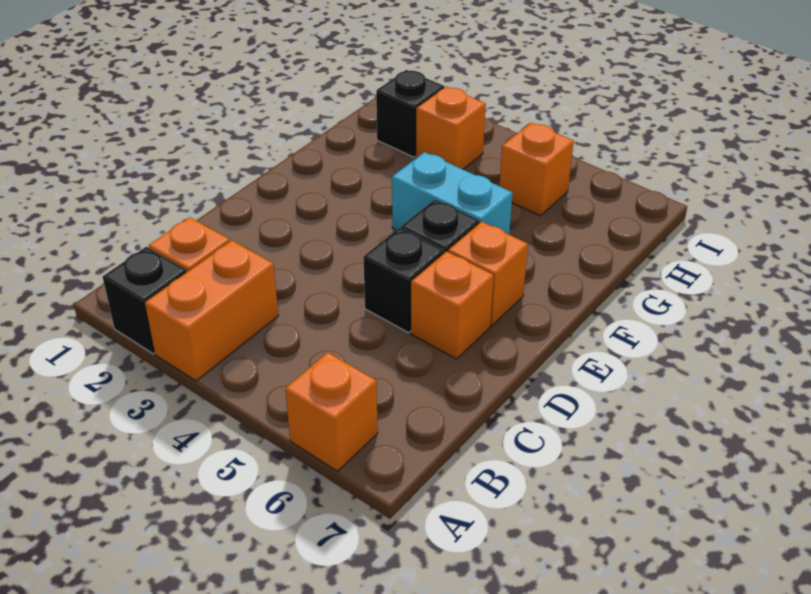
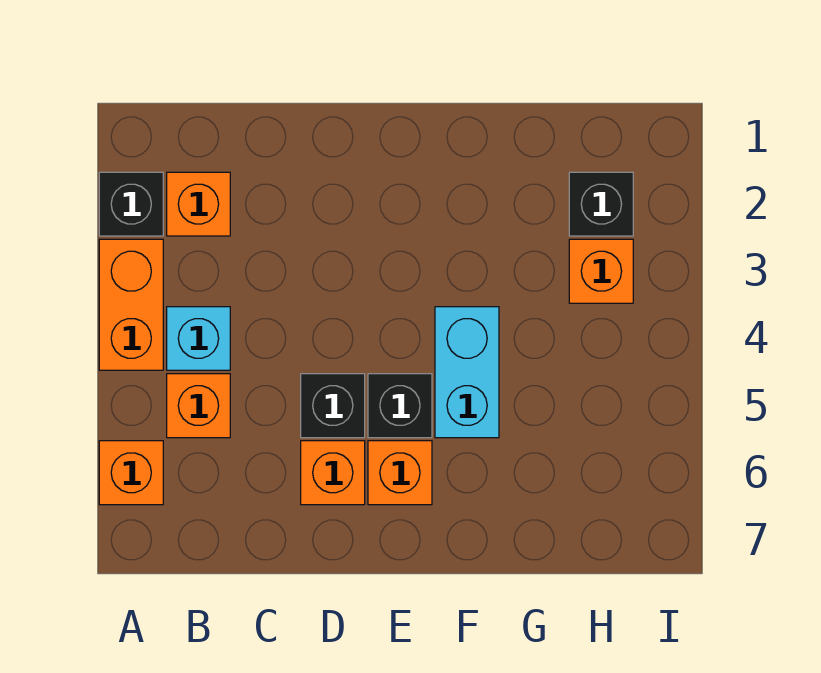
orange brick A3:B3 level 1 -> orange brick A3:A4 level 1
none -> cyan brick B4 level 1
orange brick H5 level 1 -> orange brick B5 level 1

